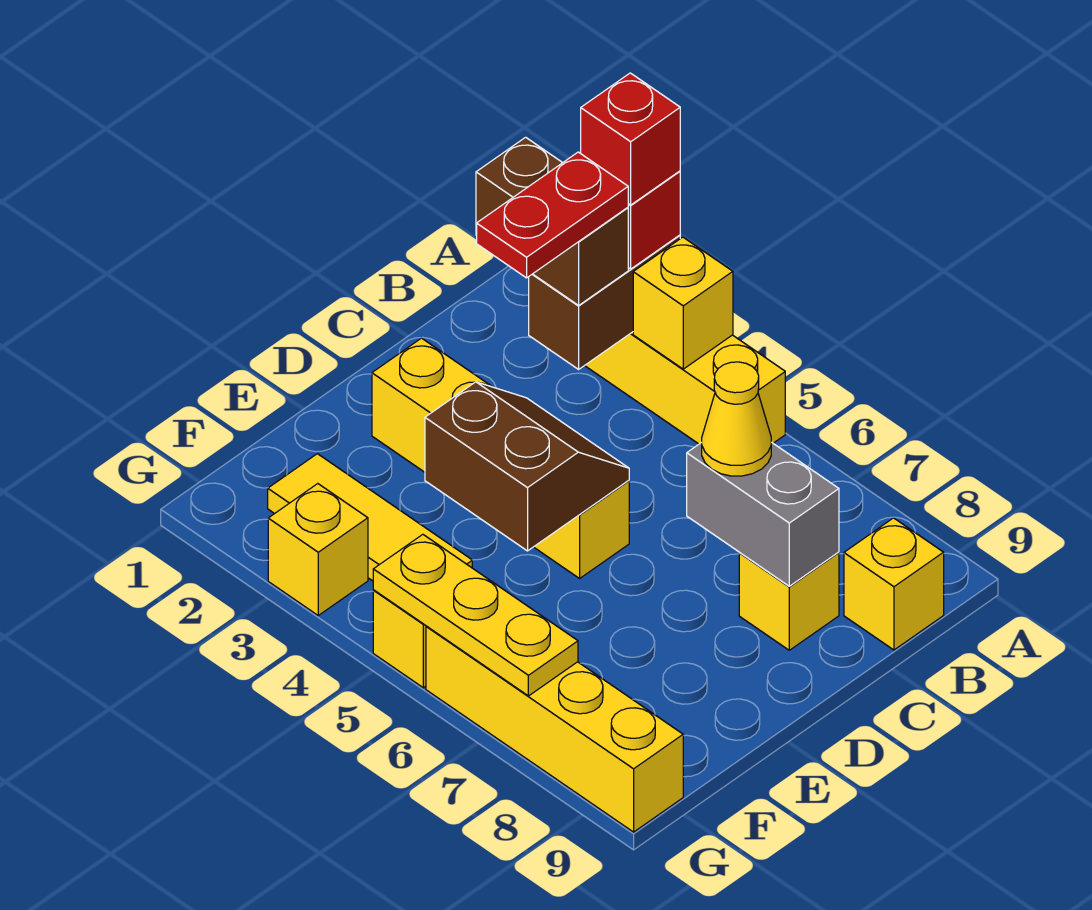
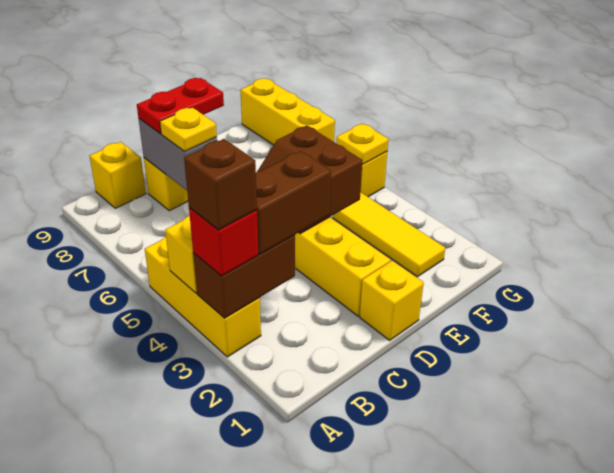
red brick A3 level 4 -> brown brick A3 level 4
brown brick B2:B3 level 3 -> brown brick B3:C3 level 3
red plate B3:C3 level 4 -> red plate C8:D8 level 3
yellow cone C7 level 3 -> yellow plate C7 level 3
yellow brick G3 level 1 -> yellow brick D1 level 1
yellow plate G5:G7 level 2 -> yellow plate G5 level 2
yellow brick G6:G9 level 1 -> yellow brick G7:G9 level 1

